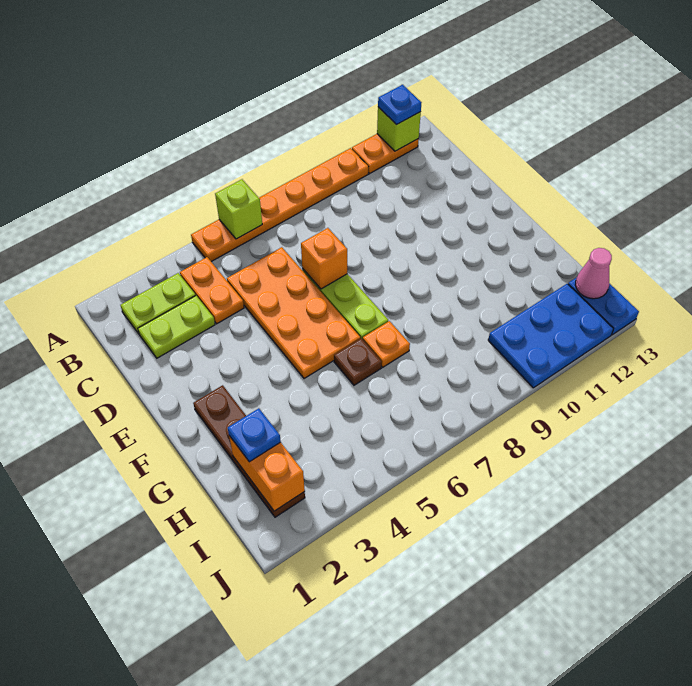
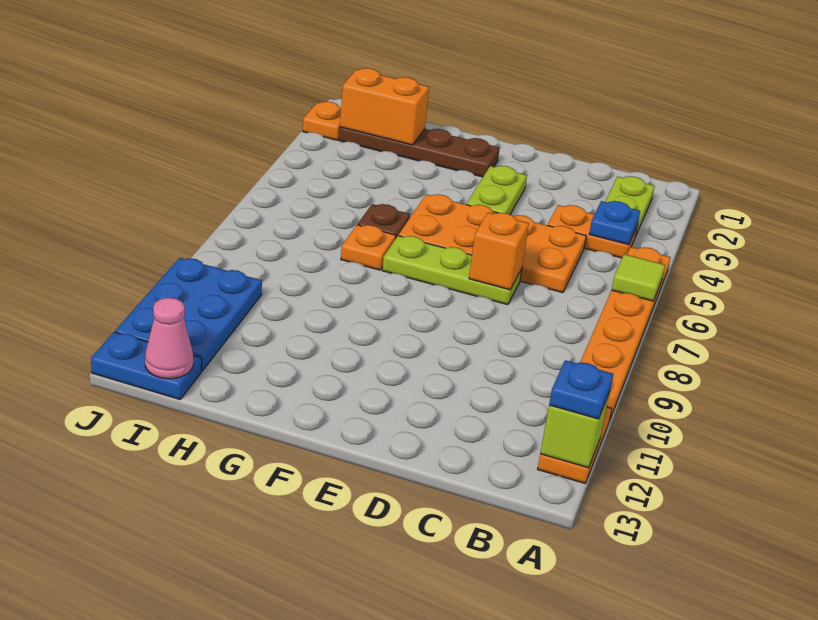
lime brick A6 level 2 -> lime tile A6 level 2
lime plate C2:C3 level 1 -> lime plate E3:E4 level 1
blue plate H2 level 3 -> blue plate B4 level 2
none -> orange plate J2 level 1

